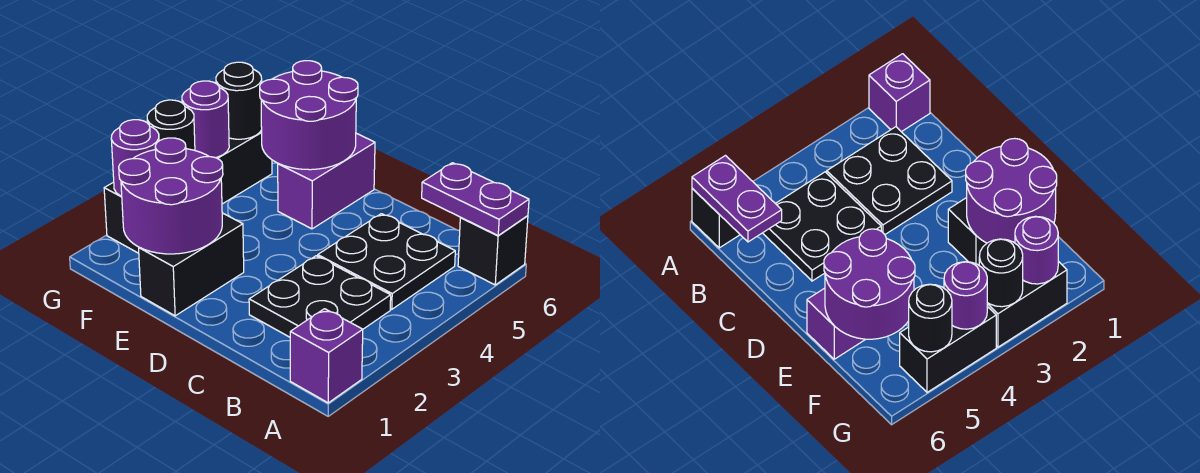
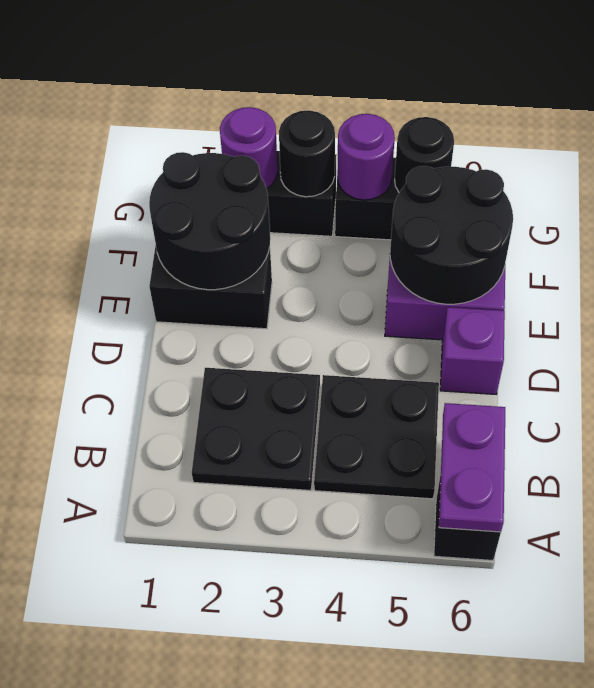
purple brick A1 level 1 -> purple brick D6 level 1
purple round brick E1:F2 level 2 -> black round brick E1:F2 level 2
purple round brick E5:F6 level 2 -> black round brick E5:F6 level 2

